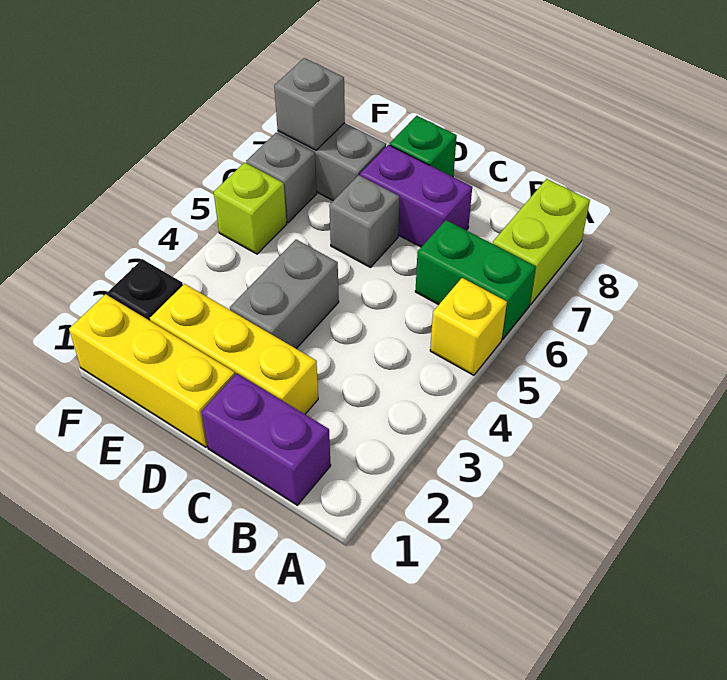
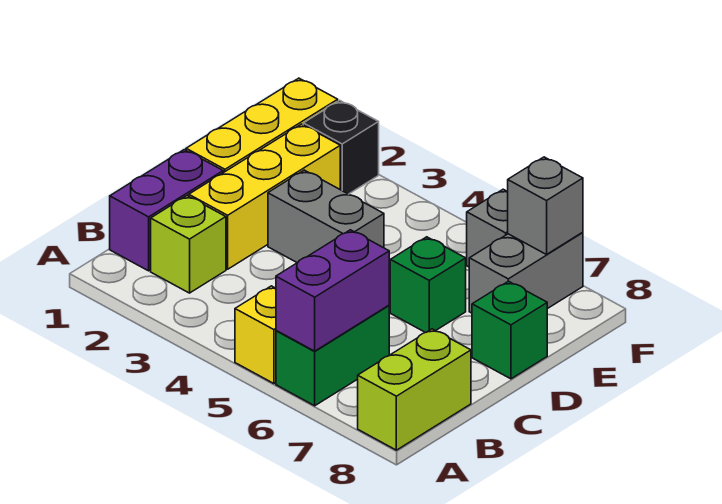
lime brick A7:A8 level 1 -> lime brick A8:B8 level 1
purple brick C7:D7 level 1 -> purple brick A6:B6 level 2
grey brick D6 level 1 -> green brick D6 level 1
lime brick F5 level 1 -> lime brick B2 level 1

